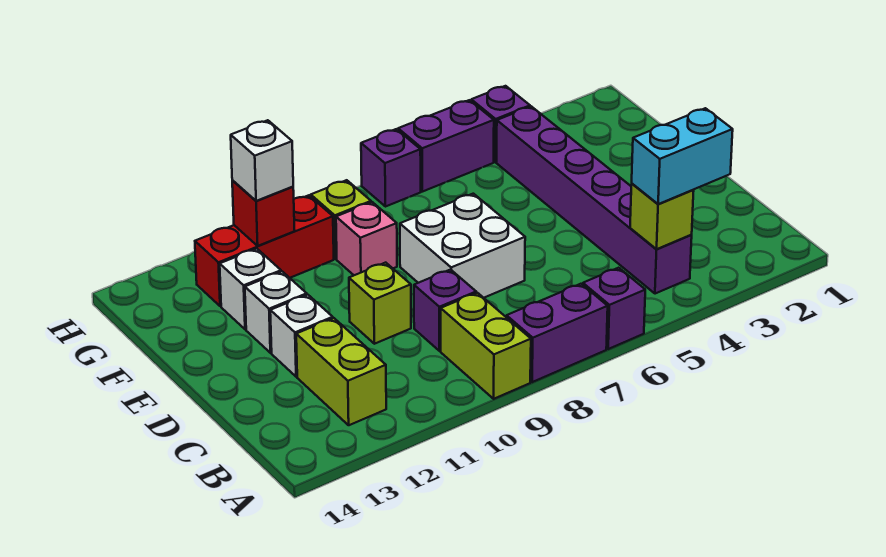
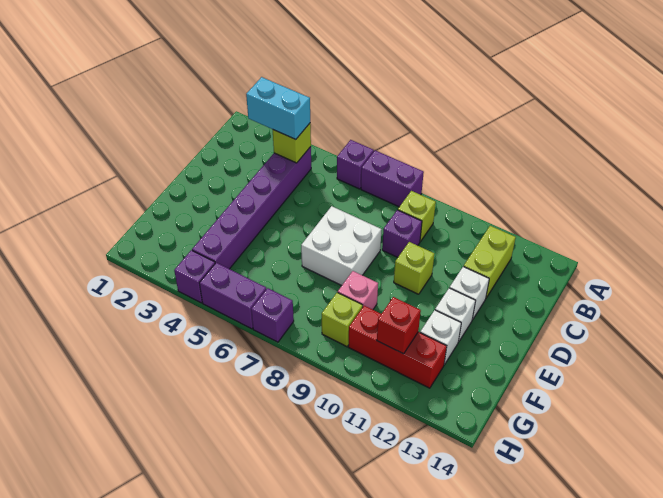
lime brick A9:B9 level 1 -> lime brick B9 level 1
white brick G11 level 3 -> none

